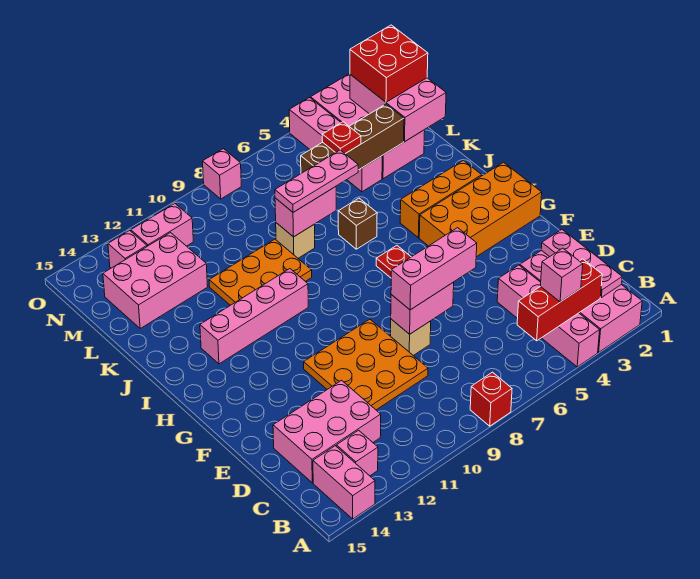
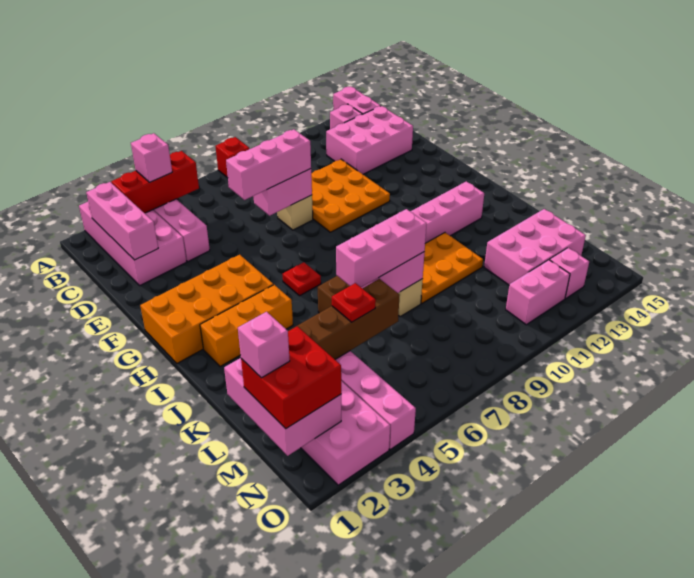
pink plate B2:D2 level 2 -> pink brick B2:D2 level 2
pink plate K6:K8 level 3 -> pink brick K6:K8 level 3
pink brick O8 level 1 -> pink brick M1 level 4

